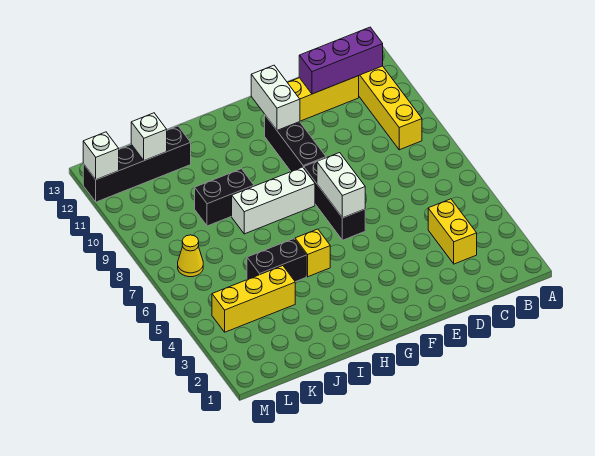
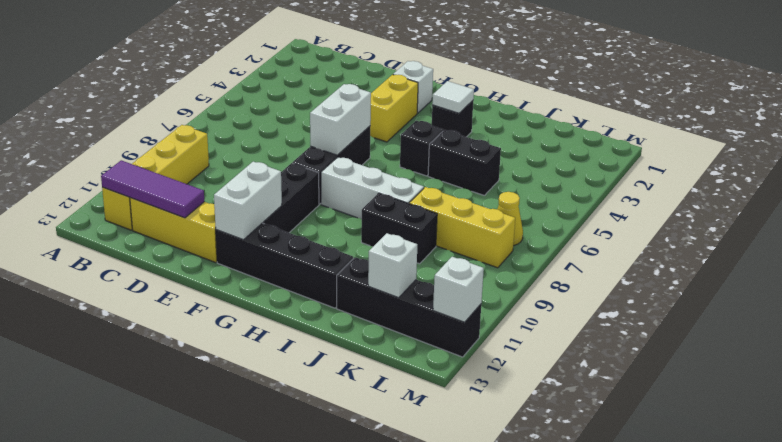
purple brick B12:D12 level 2 -> purple tile B12:D12 level 2
yellow brick C3:C4 level 1 -> yellow brick F3:F4 level 1
none -> white brick F2 level 1
none -> black brick F12:I12 level 1
none -> black brick H3 level 1
none -> white tile H3 level 2
yellow brick H5 level 1 -> black brick H5 level 1
yellow brick J4:L4 level 1 -> yellow brick J8:L8 level 1

